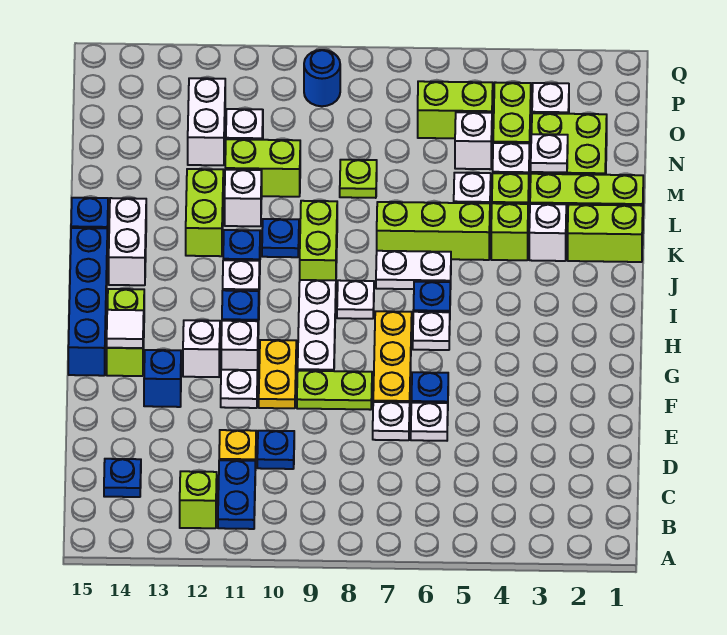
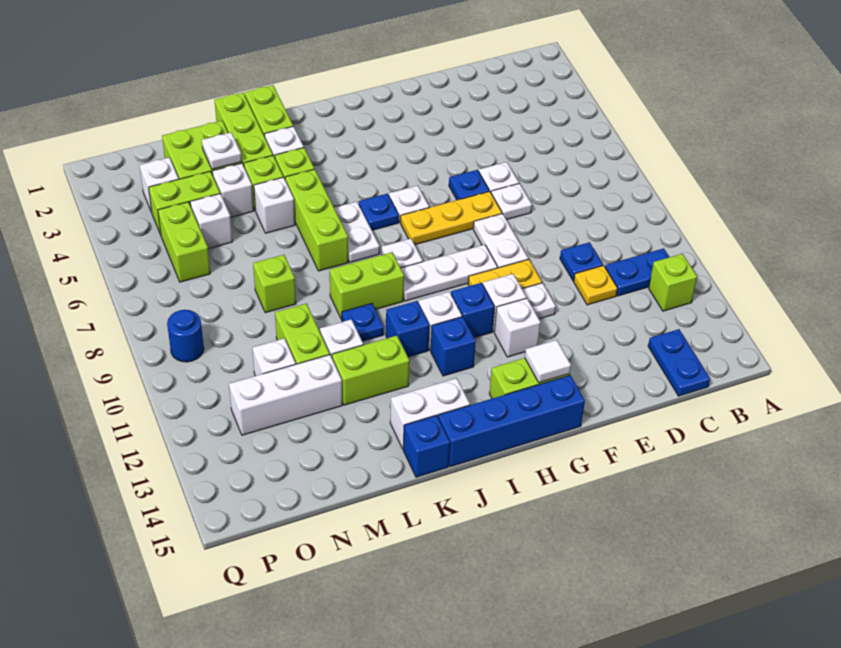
blue plate C14 level 1 -> blue plate C14:C15 level 1
lime plate F8:F9 level 1 -> white plate F8:F9 level 1
blue brick F13 level 1 -> blue brick I12 level 1
lime plate M8 level 1 -> lime brick M8 level 1
white brick N12:O12 level 1 -> white brick M12:O12 level 1

